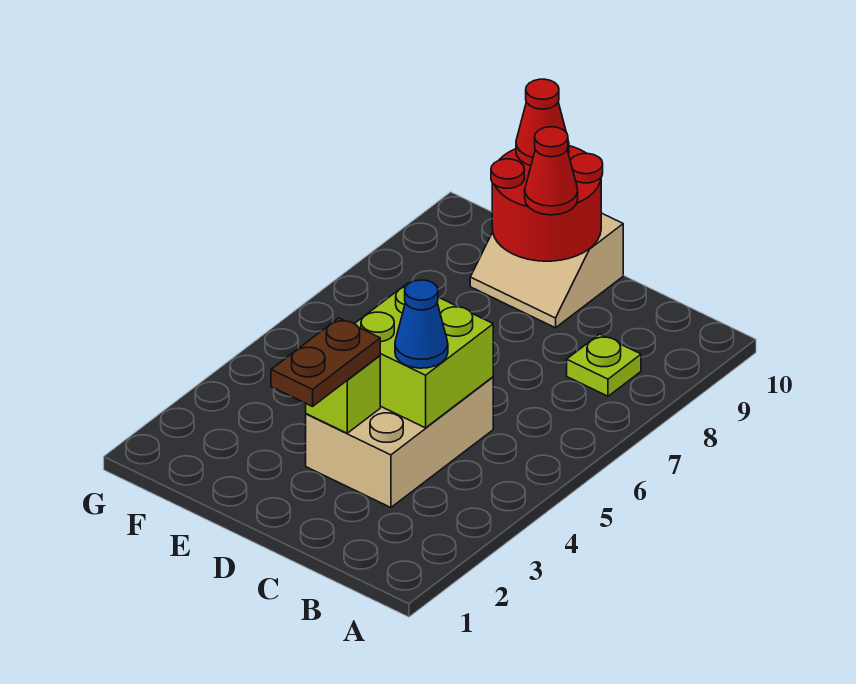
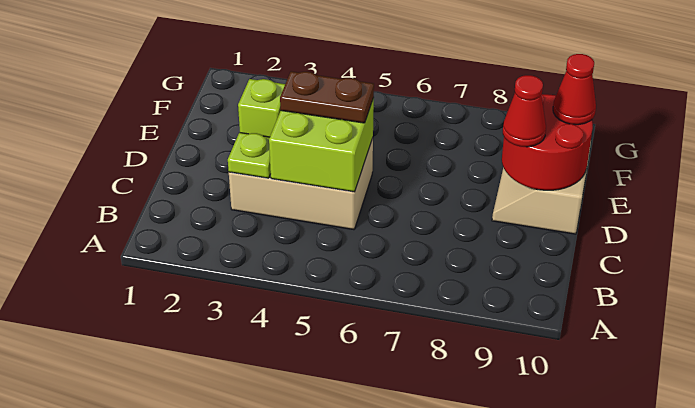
lime plate B8 level 1 -> lime plate C3 level 2
blue cone C4 level 3 -> none
brown plate D2:D3 level 3 -> brown plate D4:D5 level 3

